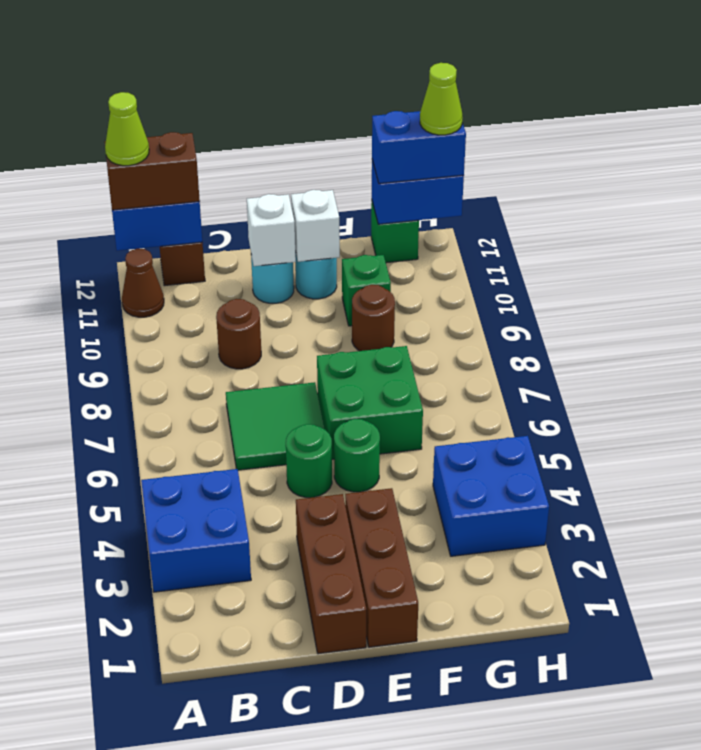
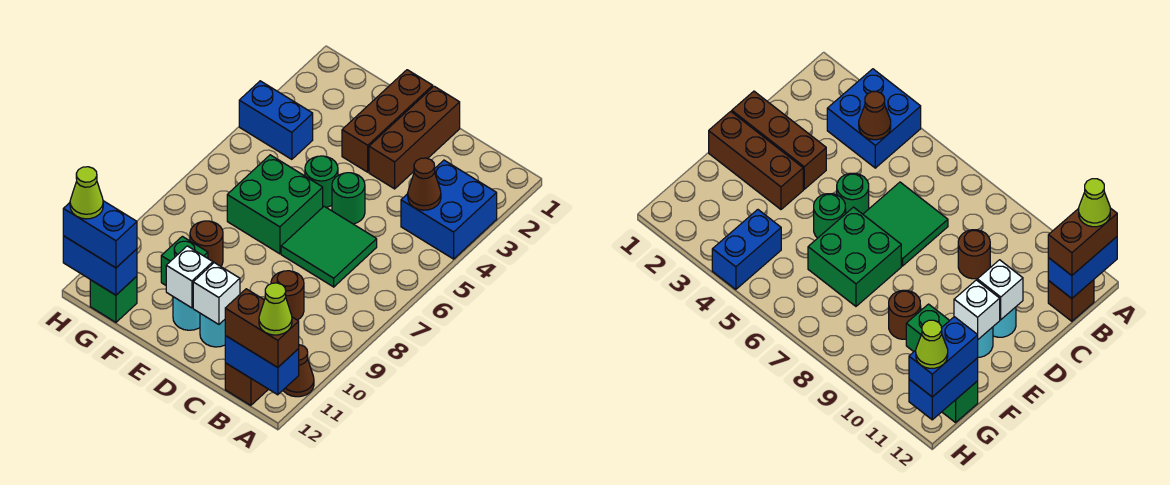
none -> brown cone B4 level 2
blue brick G3:H4 level 1 -> blue brick G4:H4 level 1

